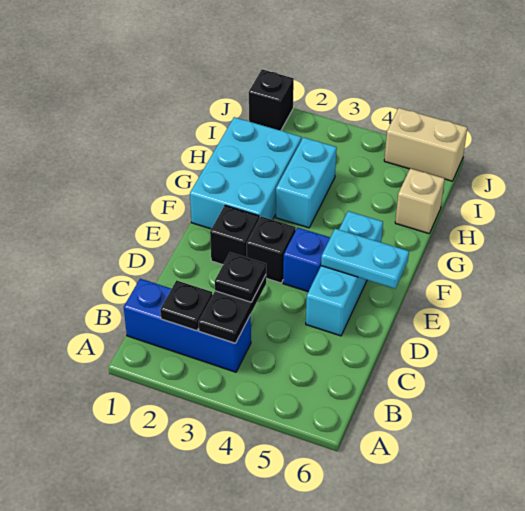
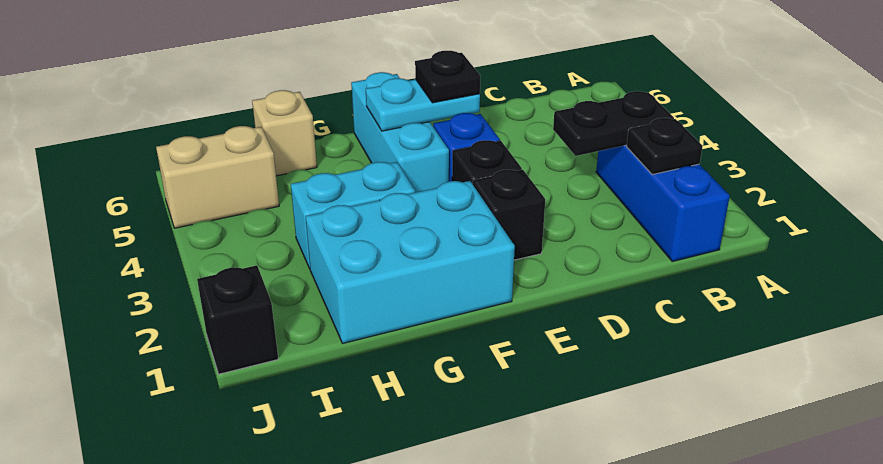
black plate C3 level 3 -> black plate E5 level 3
cyan brick D5:F5 level 1 -> cyan brick F4:F6 level 1
cyan plate E5:E6 level 2 -> cyan plate E5:F5 level 2
tan brick J5:J6 level 1 -> tan brick I5:J5 level 1

